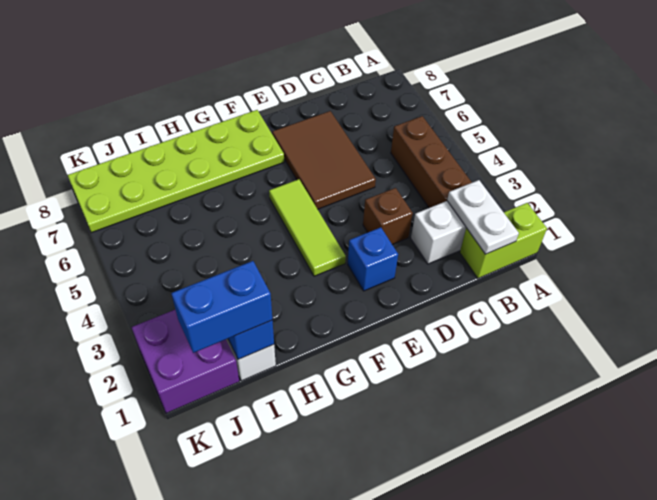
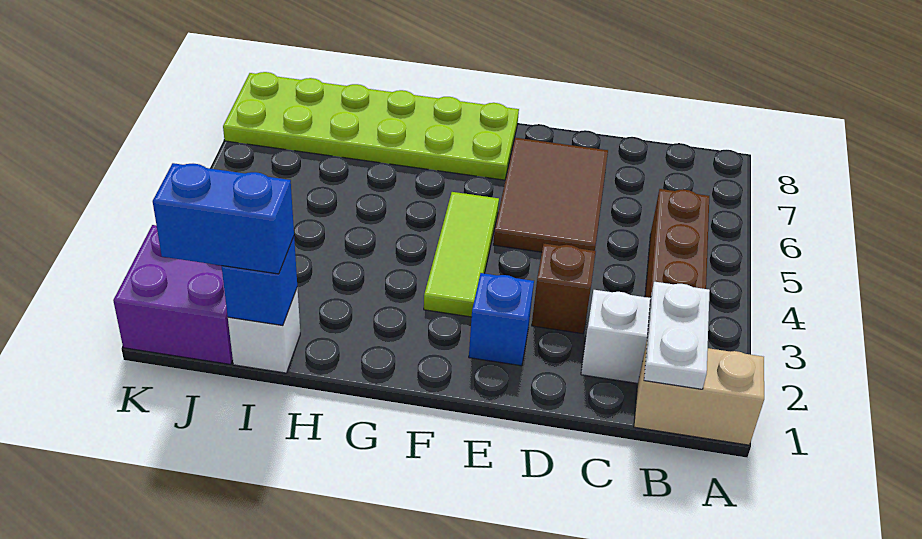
lime brick A1:B1 level 1 -> tan brick A1:B1 level 1

